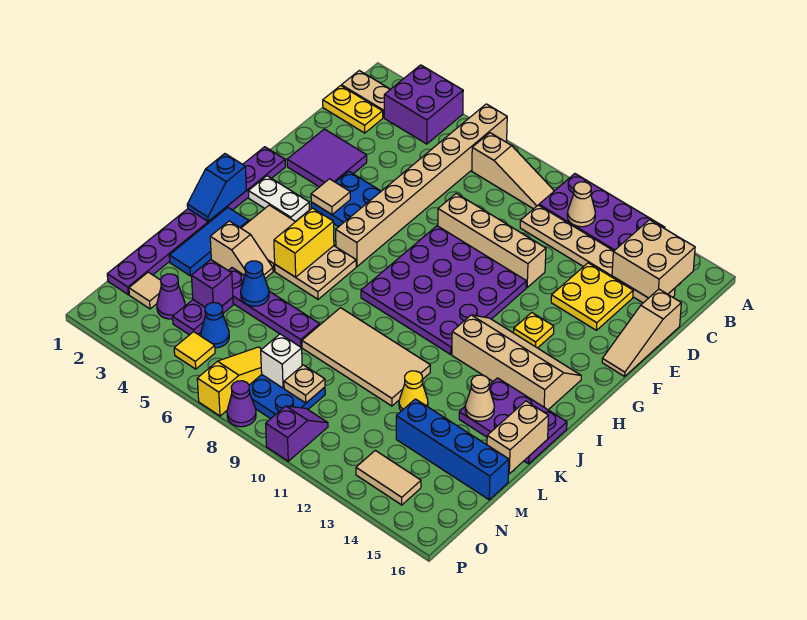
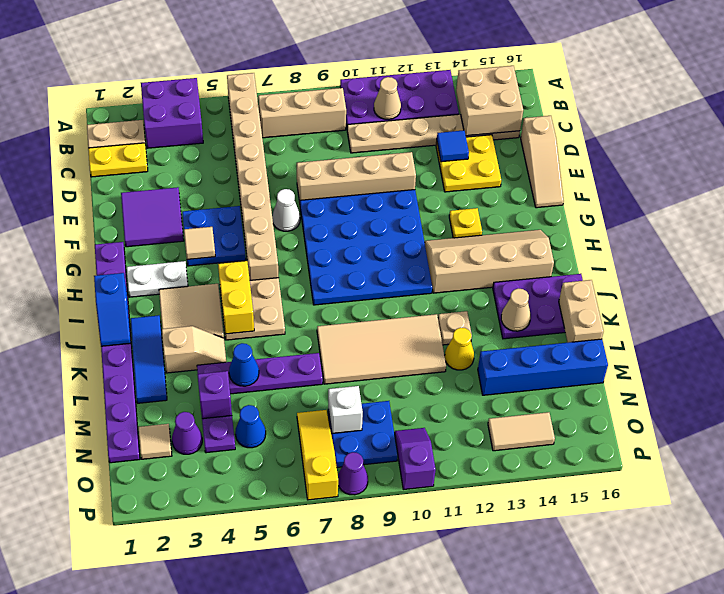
tan slope B7:B9 level 1 top 7 -> tan brick B7:B9 level 1
none -> blue tile D13 level 2
none -> white cone F7 level 1
purple plate F8:I11 level 1 -> blue plate F8:I11 level 1
tan plate N9 level 2 -> tan plate K12 level 1
yellow tile O5 level 1 -> none

